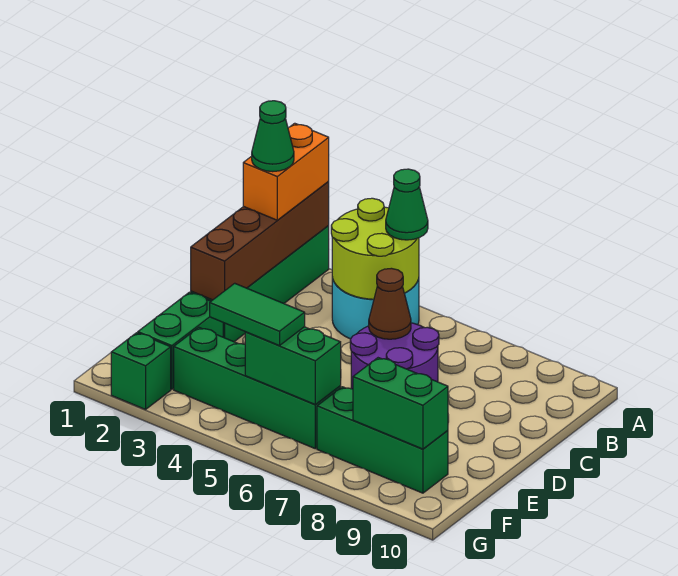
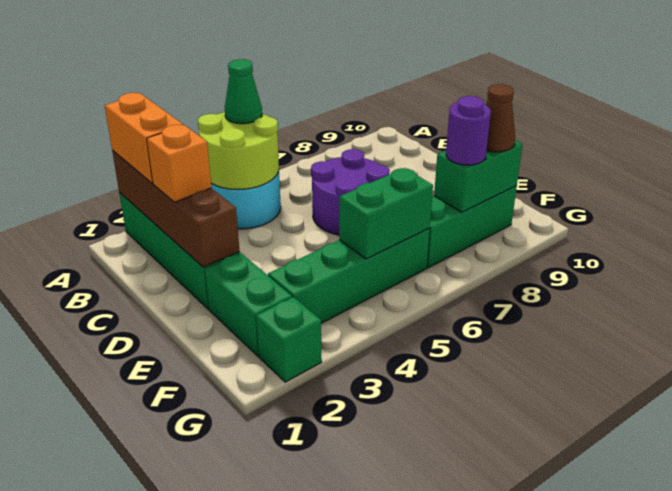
green cone B2 level 4 -> none
none -> orange brick C2 level 3
brown cone C6 level 2 -> brown cone F9 level 3
green tile F4:F5 level 3 -> none
none -> purple round brick F8 level 3

